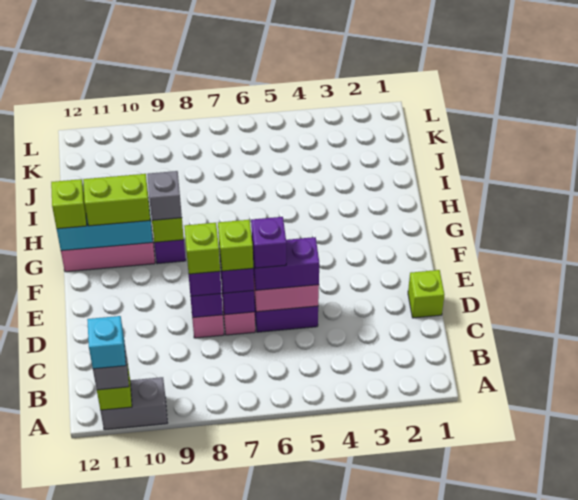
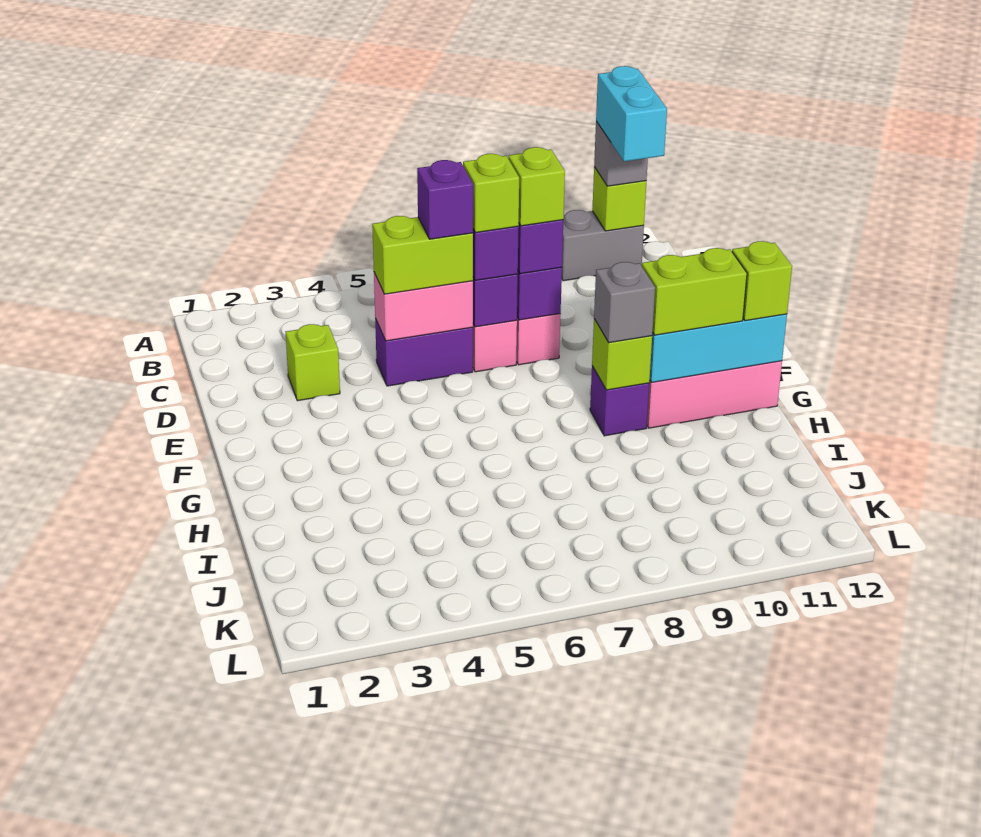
cyan brick A11 level 4 -> cyan brick A11:B11 level 4
lime brick D1 level 1 -> lime brick D3 level 1
purple brick D5:D6 level 3 -> lime brick D5:D6 level 3

